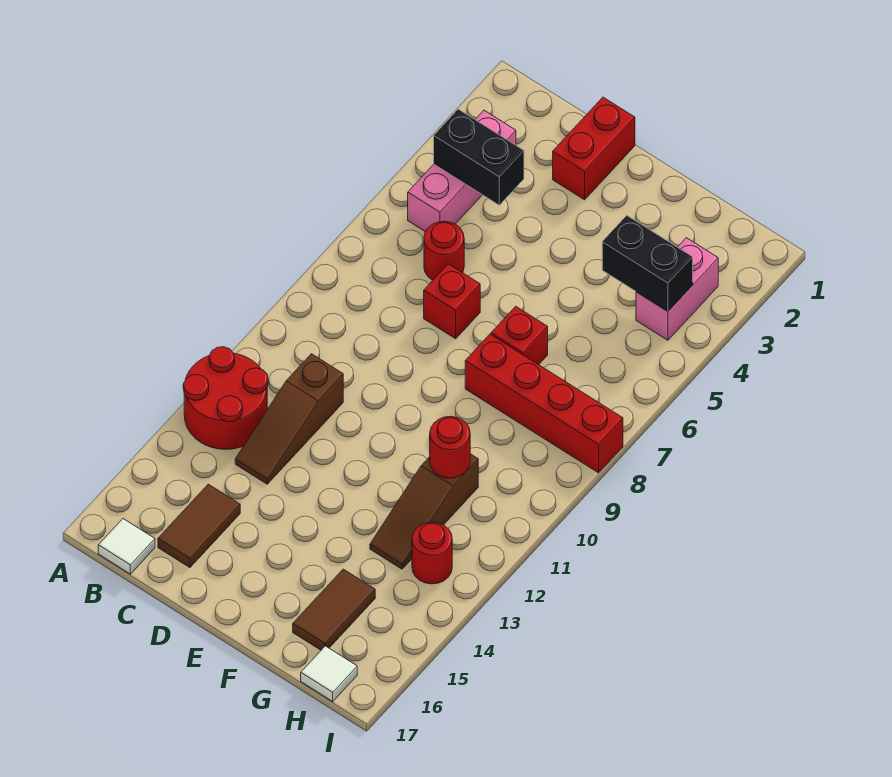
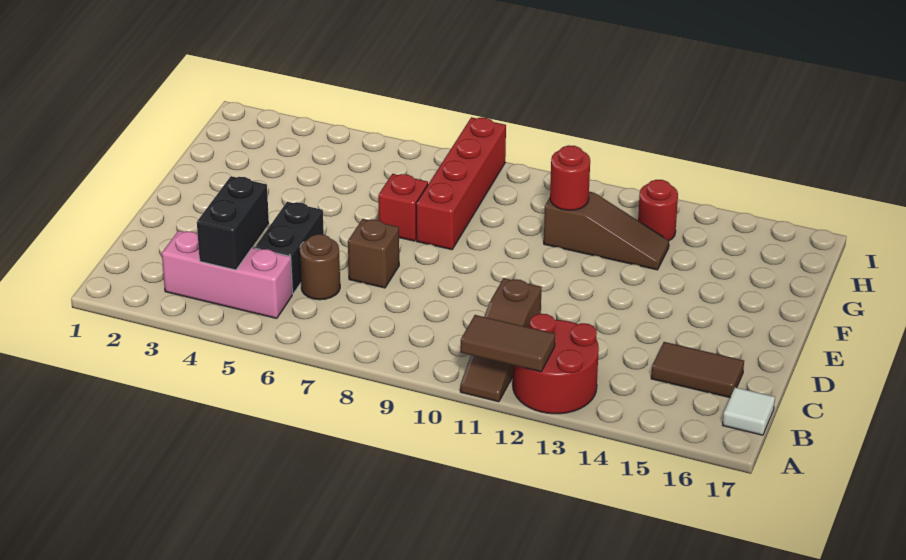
red round brick C6 level 1 -> brown round brick C6 level 1
brown slope C11:C13 level 1 top 11 -> brown slope A11:C11 level 1 top C
red brick D1:D2 level 1 -> none
red brick D7 level 1 -> brown brick D7 level 1
black brick G4:H4 level 2 -> black brick C5:D5 level 1
brown tile G15:G16 level 1 -> brown tile A11:A12 level 2
pink brick H3:H4 level 1 -> none
white tile H17 level 1 -> none

